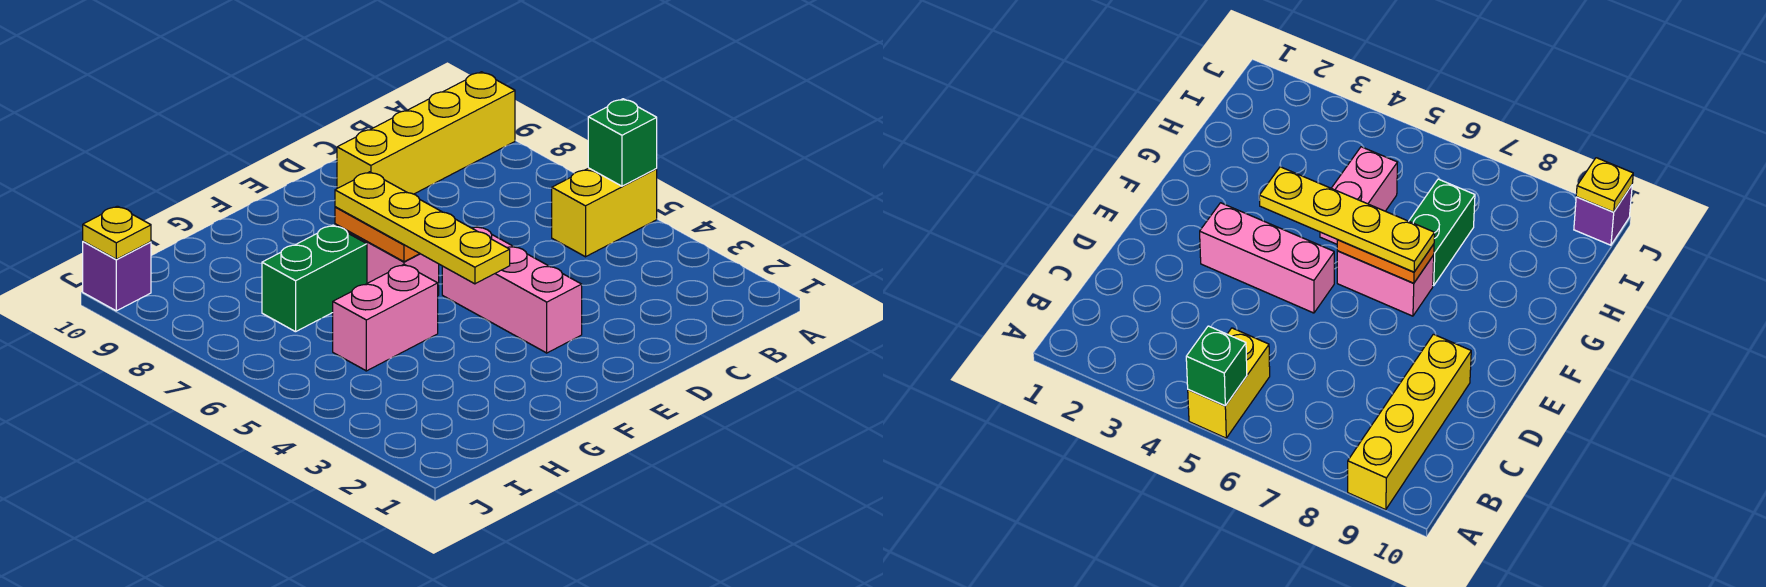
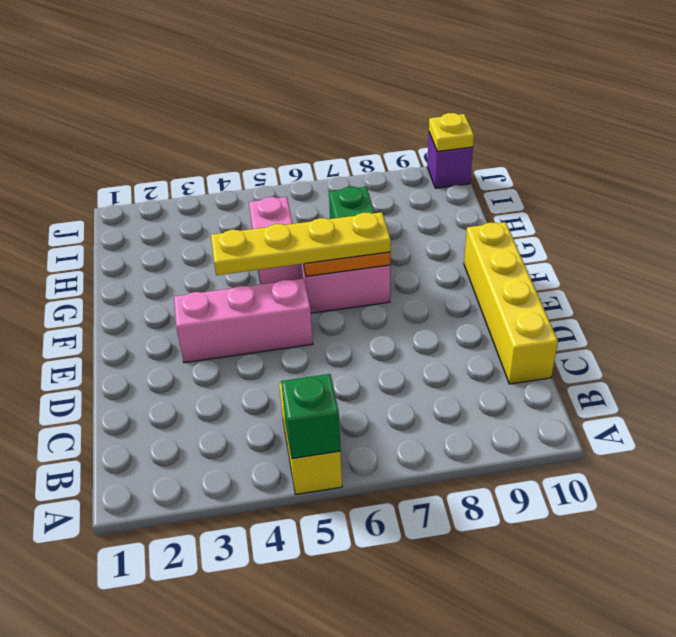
yellow brick A9:D9 level 1 -> yellow brick C10:F10 level 1

